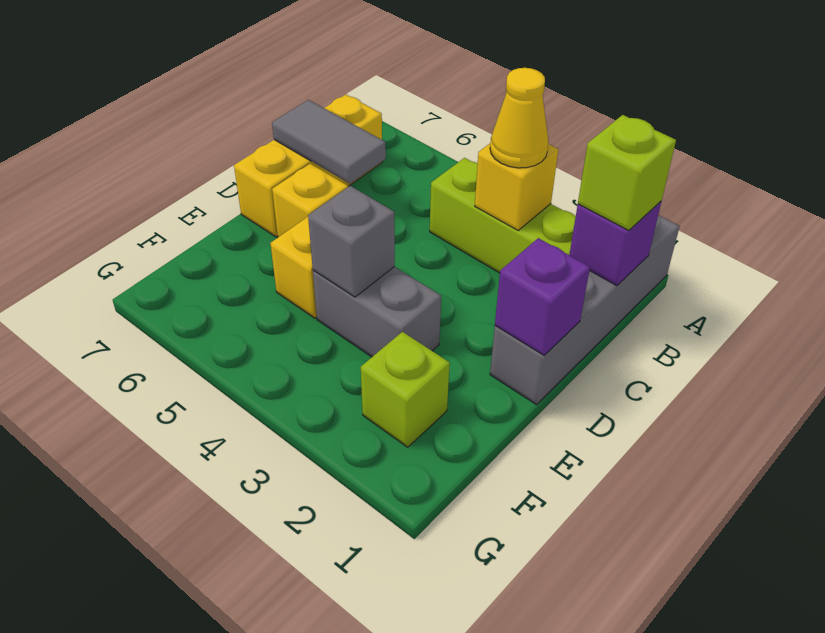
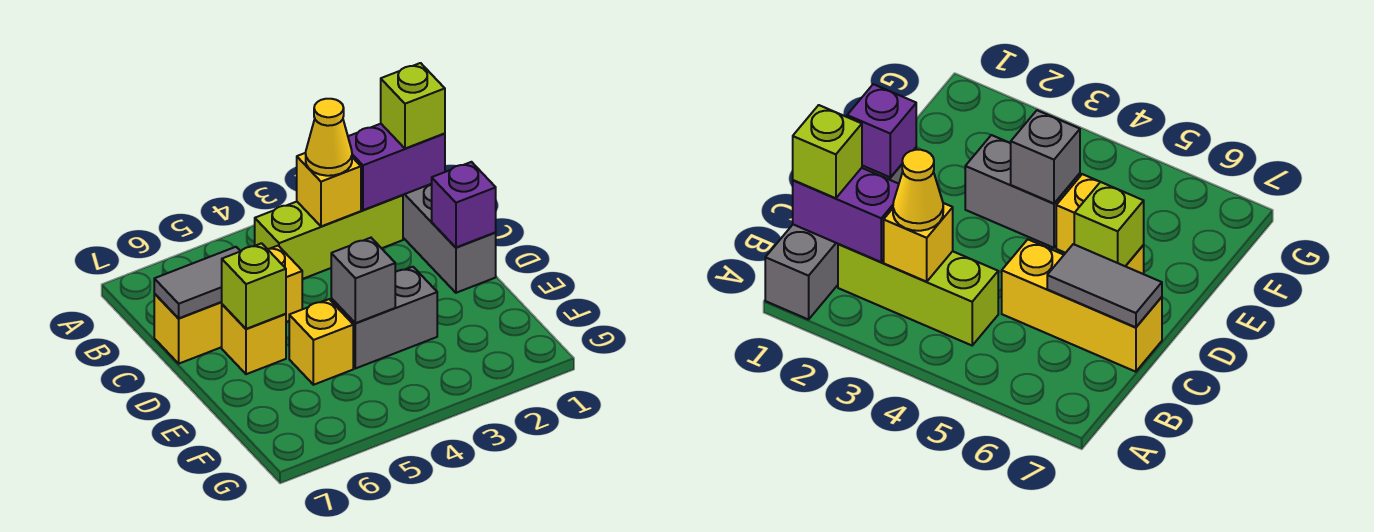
purple brick B1 level 2 -> purple brick B1:B2 level 2
yellow brick B7:D7 level 1 -> yellow brick C5:C7 level 1
lime brick F2 level 1 -> lime brick D6 level 2

